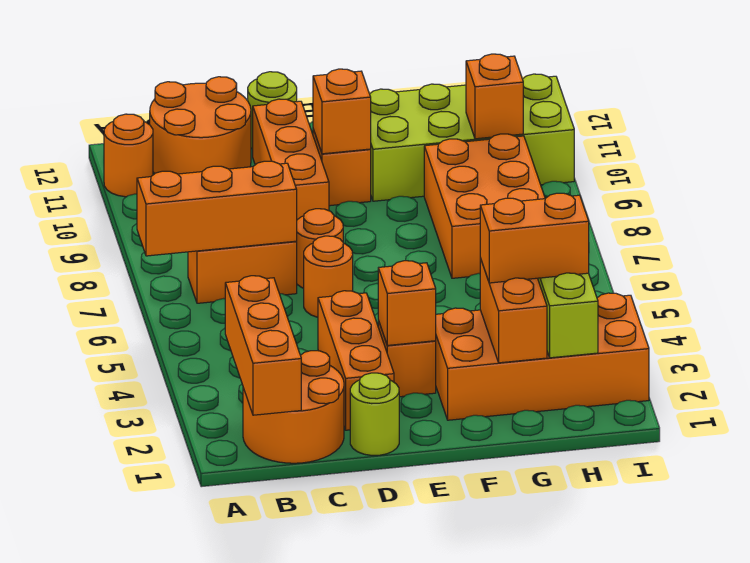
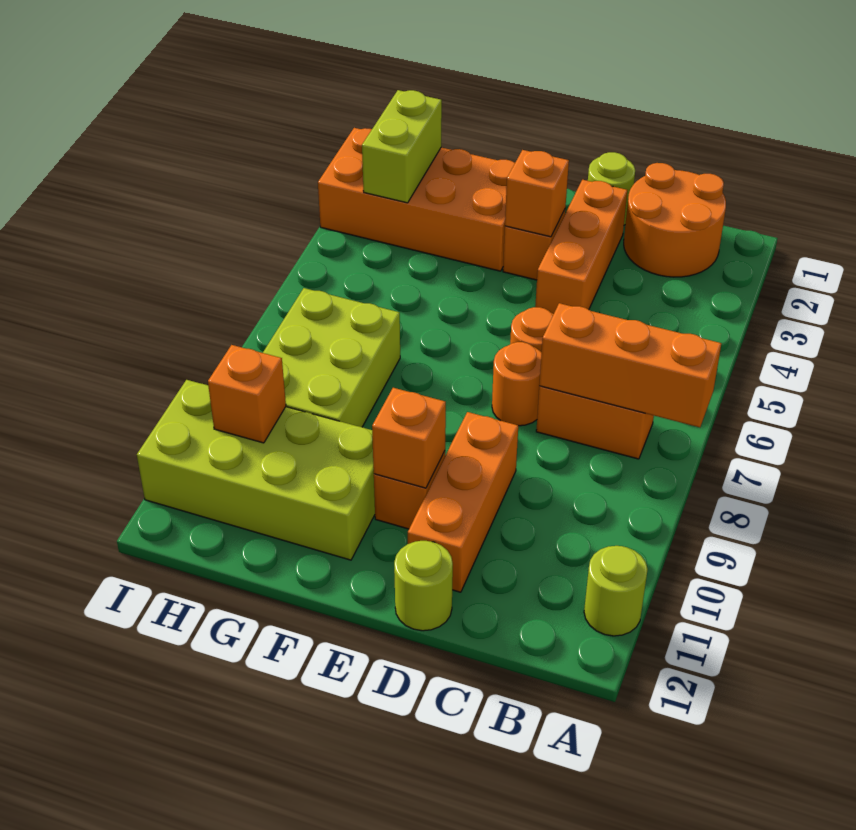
orange round brick A11 level 1 -> lime round brick A11 level 1
orange brick B1:B3 level 2 -> none
orange round brick B11:C12 level 1 -> none
orange brick G2:G3 level 2 -> none
orange brick G3:H3 level 3 -> none
orange brick G7:H9 level 1 -> lime brick G7:H9 level 1

